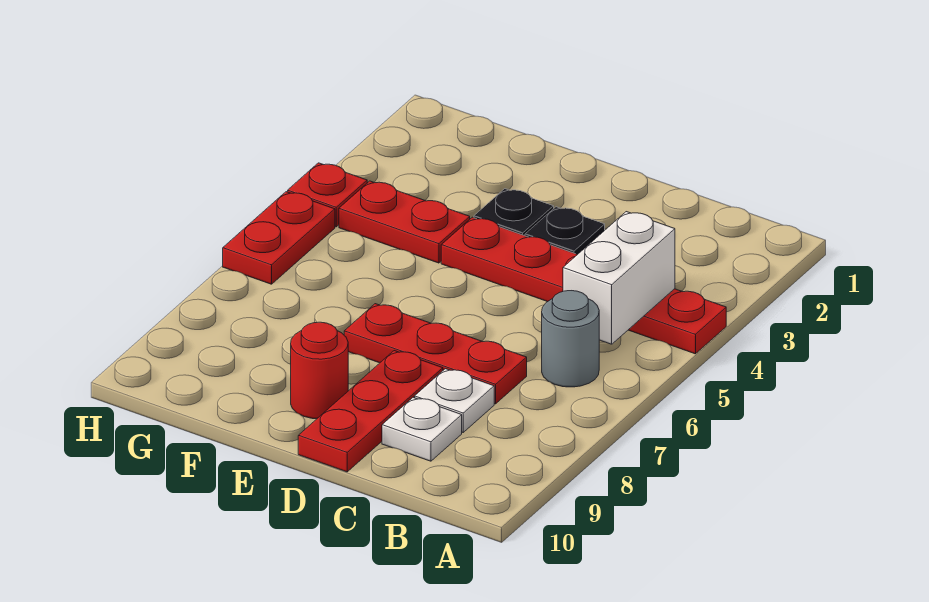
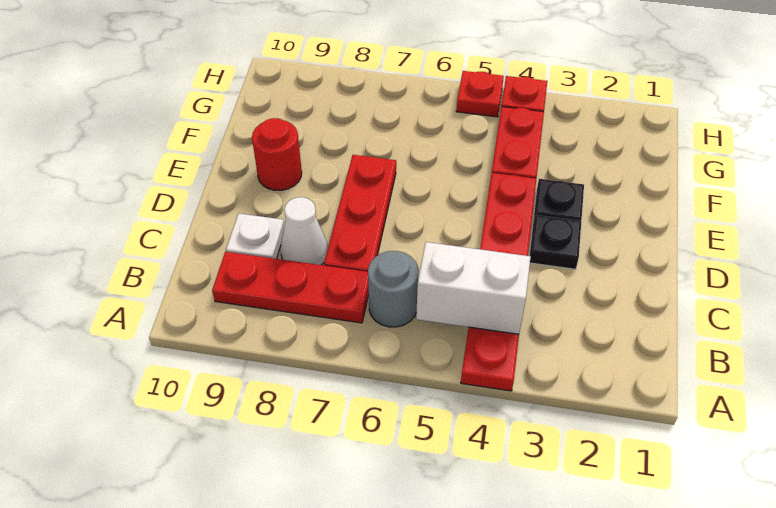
white plate C8 level 1 -> white cone C8 level 1
red plate D8:D10 level 1 -> red plate B7:B9 level 1
red plate H5:H6 level 1 -> red plate H5 level 1

